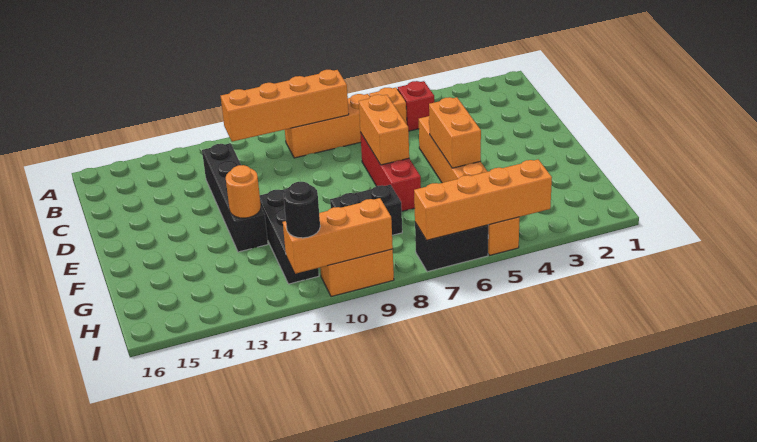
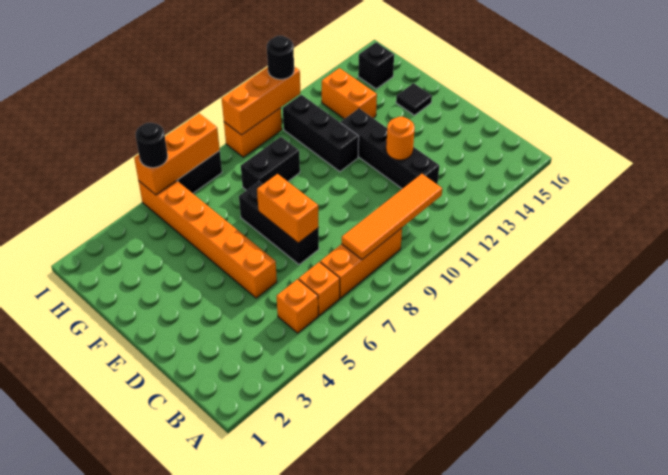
red brick B5 level 1 -> orange brick B5 level 1
orange brick B8:B11 level 2 -> orange tile B8:B11 level 2
red brick D7:F7 level 1 -> black brick D7:F7 level 1
orange brick E5:F5 level 2 -> orange brick G13:H13 level 1
orange round brick F12 level 2 -> orange round brick D12 level 2
none -> black tile F15 level 1
none -> black brick H15 level 1
orange brick I4:I7 level 2 -> orange brick I5:I7 level 2
none -> black round brick I5 level 3

